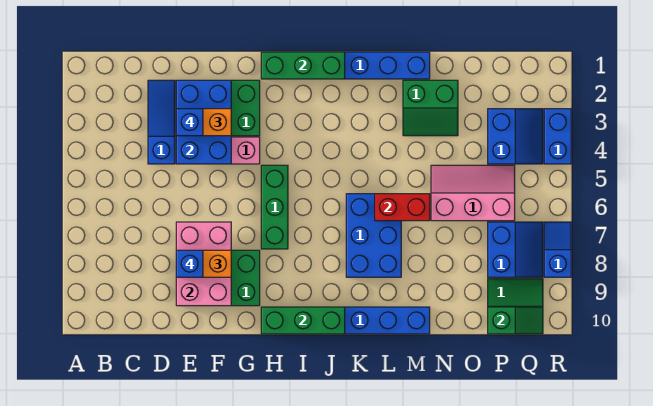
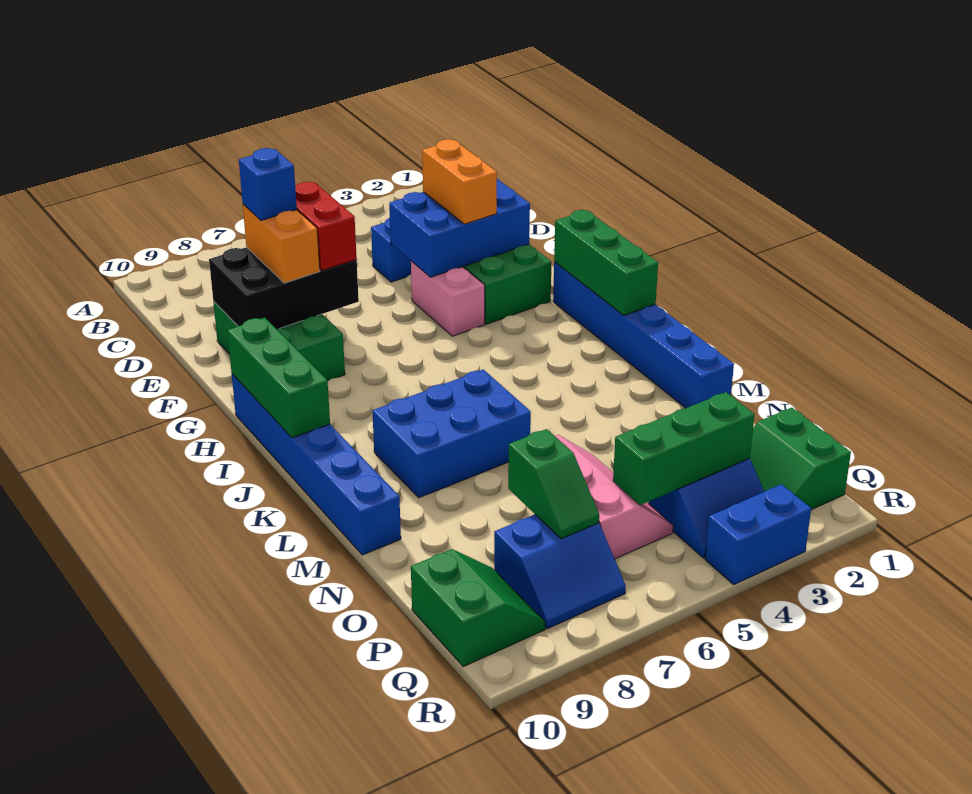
blue brick E3 level 4 -> none
pink brick E7:F9 level 2 -> black brick E7:F9 level 2
green brick H5:H7 level 1 -> green brick P3:P5 level 2
red brick L6:M6 level 2 -> red brick E7:F7 level 3
green slope M2:N3 level 1 top 2 -> green slope P1:Q2 level 1 top 1
green slope P10:Q10 level 2 top P -> green slope O7:P7 level 2 top O
blue slope R7:R8 level 1 top 8 -> none

